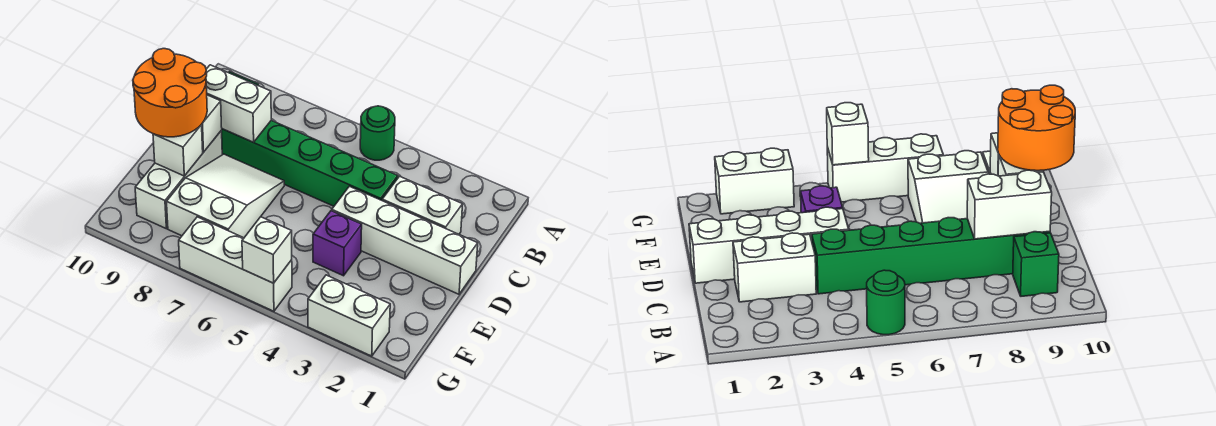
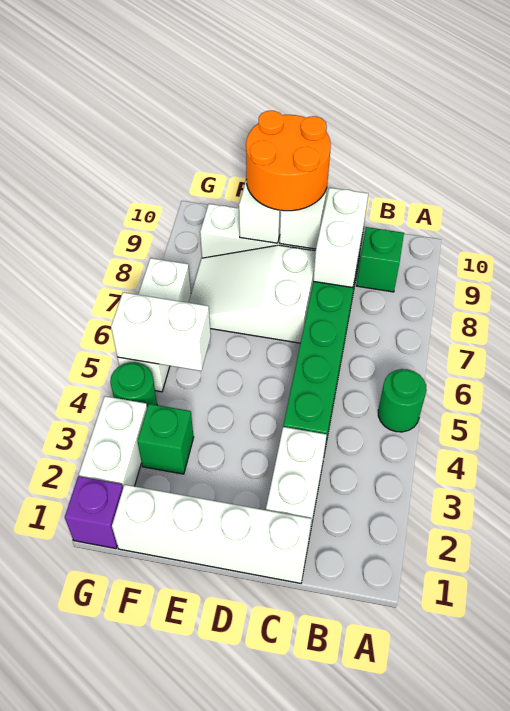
white brick D1:D4 level 1 -> white brick C1:F1 level 1
white slope D7:F8 level 1 top F -> white slope D7:F8 level 1 top D
purple brick E4 level 1 -> purple brick G1 level 1
none -> green brick F3 level 1
none -> green round brick G4 level 1
white brick G5 level 2 -> white brick F5:G5 level 2

